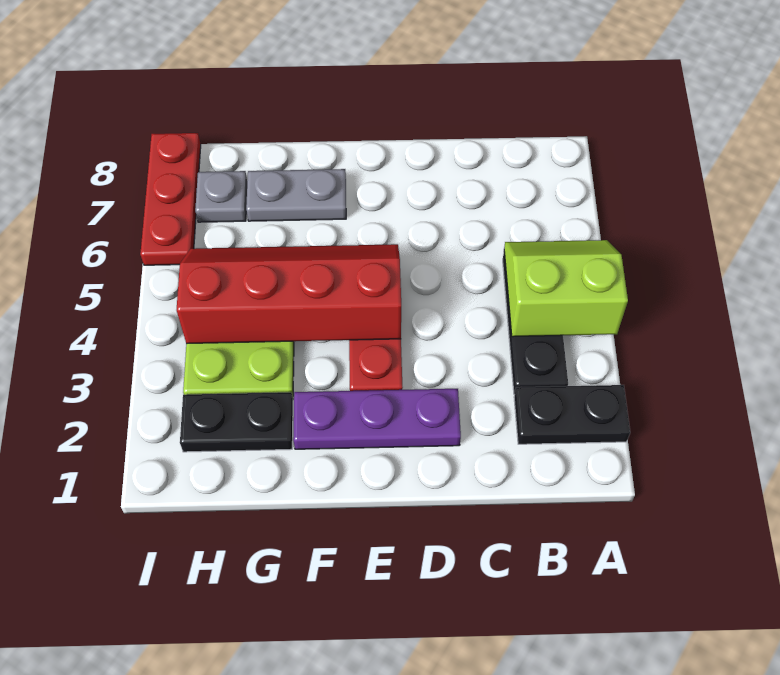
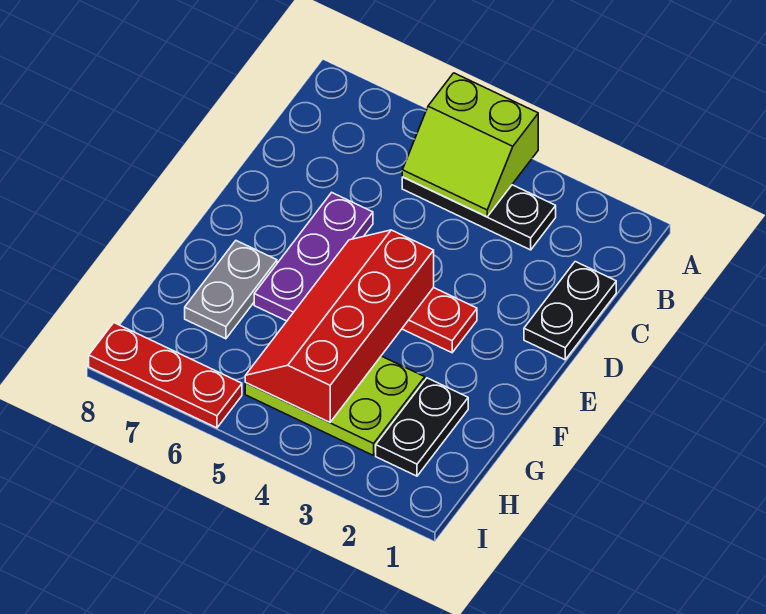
black plate A2:B2 level 1 -> black plate C1:D1 level 1
lime slope A4:B5 level 2 top 4 -> lime slope A4:B5 level 2 top A
purple plate D2:F2 level 1 -> purple plate D6:F6 level 1
grey plate H7 level 1 -> none

